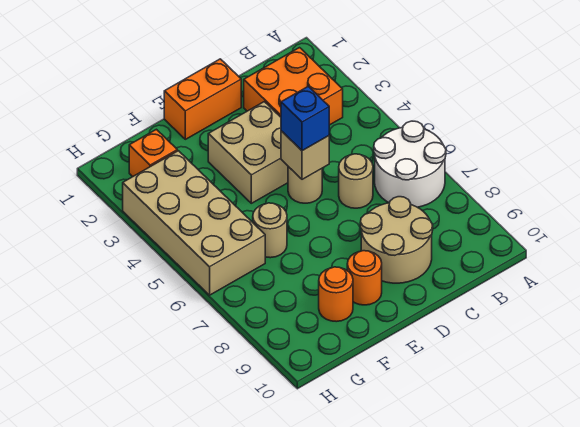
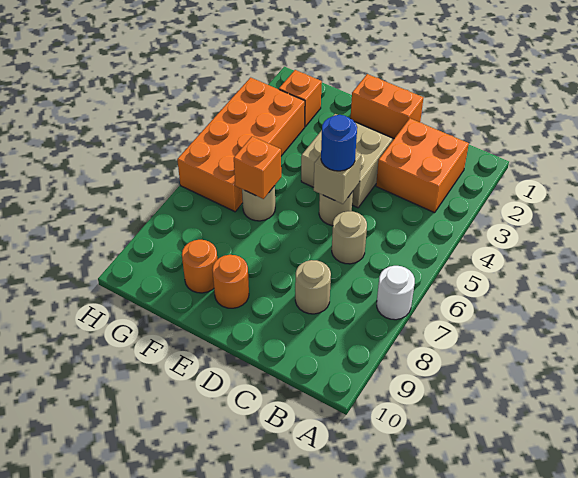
white round brick A6:B7 level 1 -> white round brick A7 level 1
tan round brick C8:D9 level 1 -> tan round brick C8 level 1
blue brick D5 level 3 -> blue round brick D5 level 3
none -> orange brick F6 level 2
tan brick G3:H6 level 1 -> orange brick G3:H6 level 1

